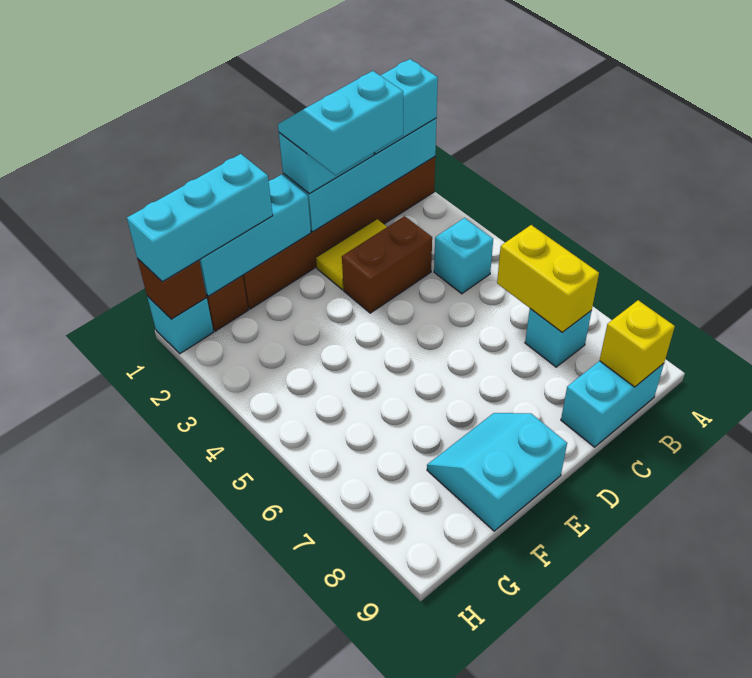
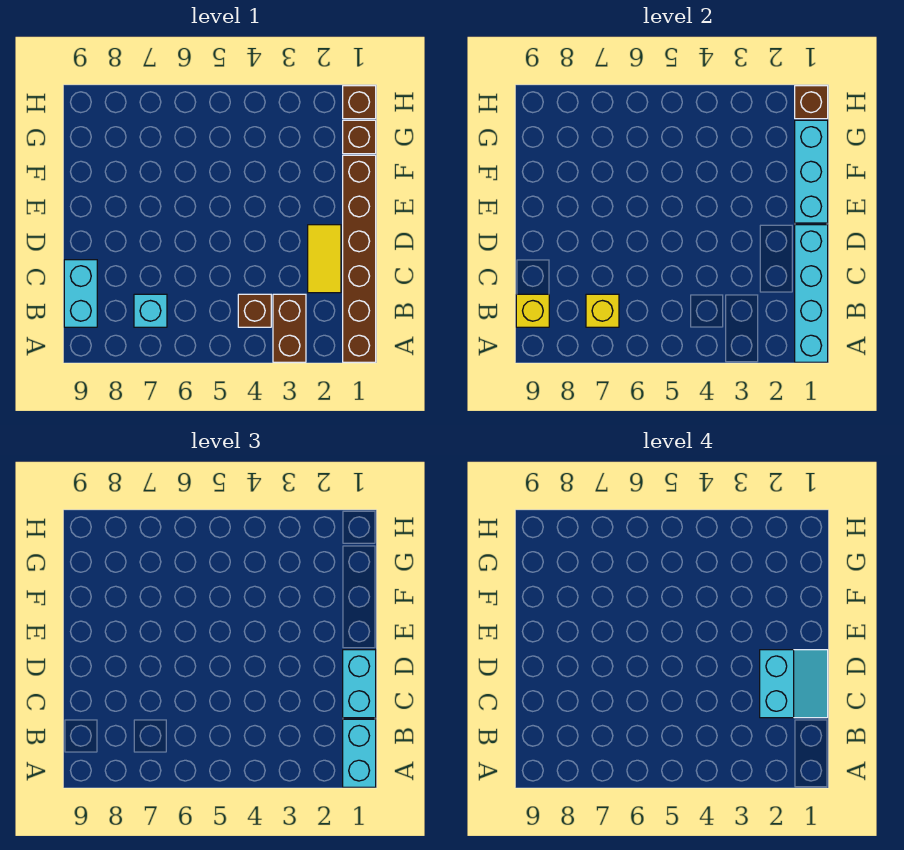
cyan brick B4 level 1 -> brown brick B4 level 1
yellow brick B6:B7 level 2 -> yellow brick B7 level 2
brown brick C3:D3 level 1 -> brown brick A3:B3 level 1
cyan slope E8:F9 level 1 top 9 -> none
cyan brick F1:H1 level 3 -> none
cyan brick H1 level 1 -> brown brick H1 level 1

